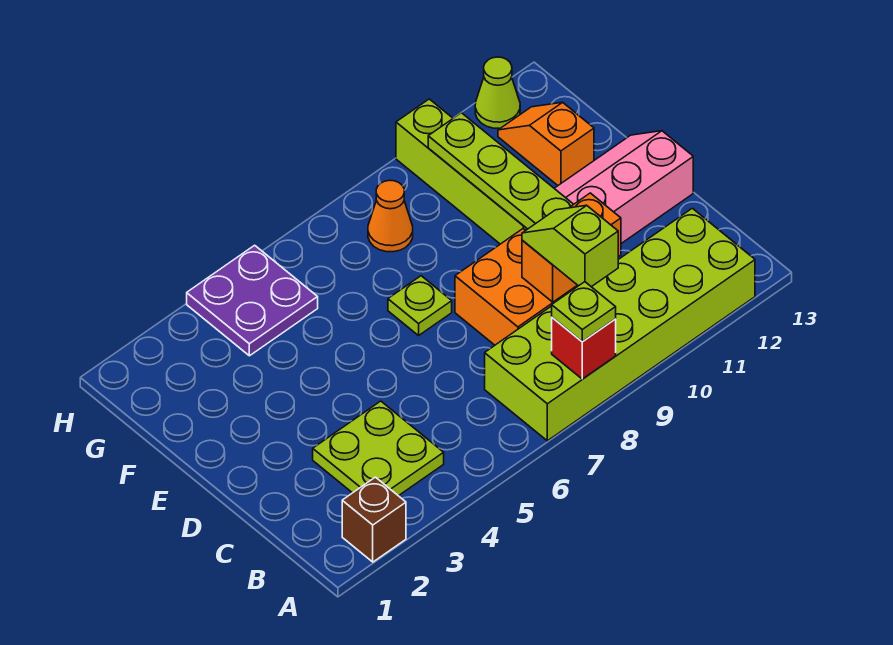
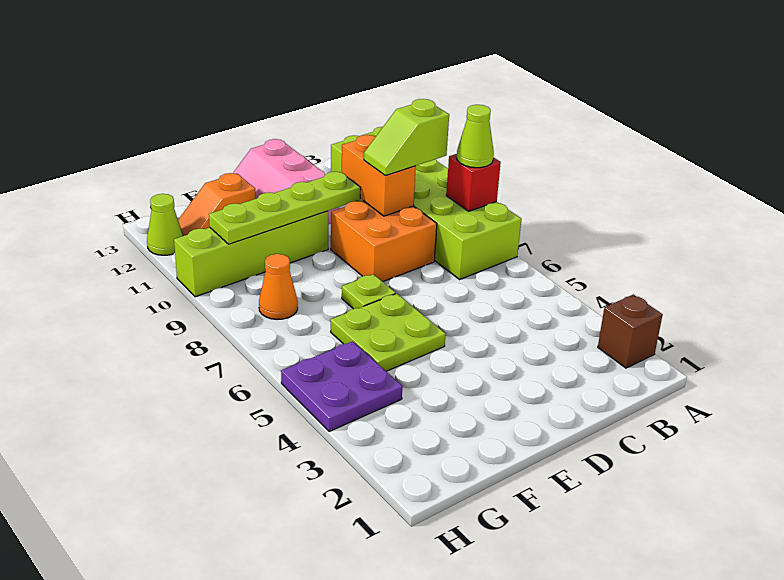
lime plate A8 level 3 -> lime cone A8 level 3
lime plate B3:C4 level 1 -> lime plate E5:F6 level 1

